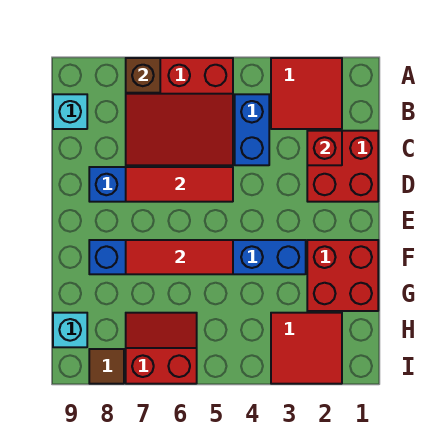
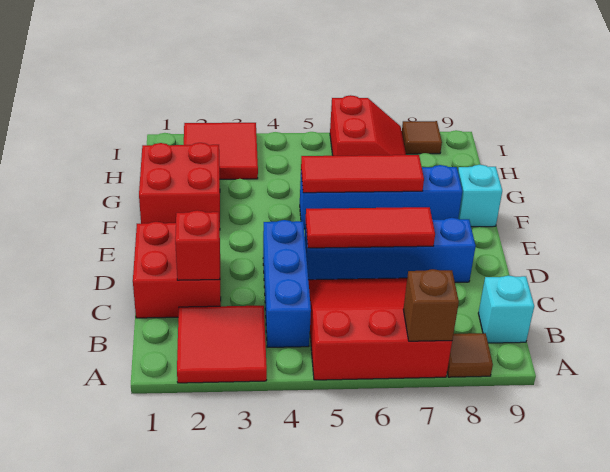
none -> brown tile A8 level 1
blue brick B4:C4 level 1 -> blue brick B4:D4 level 1
blue brick F3:F8 level 1 -> blue brick F5:F8 level 1
red slope H6:I7 level 1 top I -> red slope H6:I7 level 1 top 6
cyan brick H9 level 1 -> cyan brick F9 level 1

